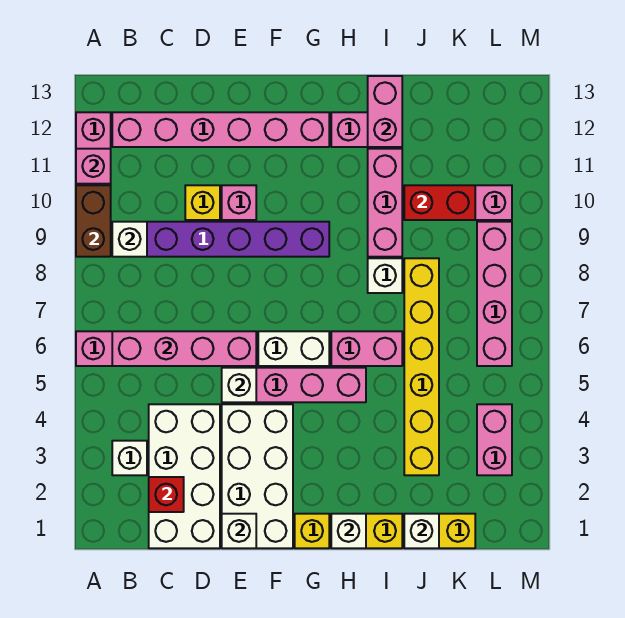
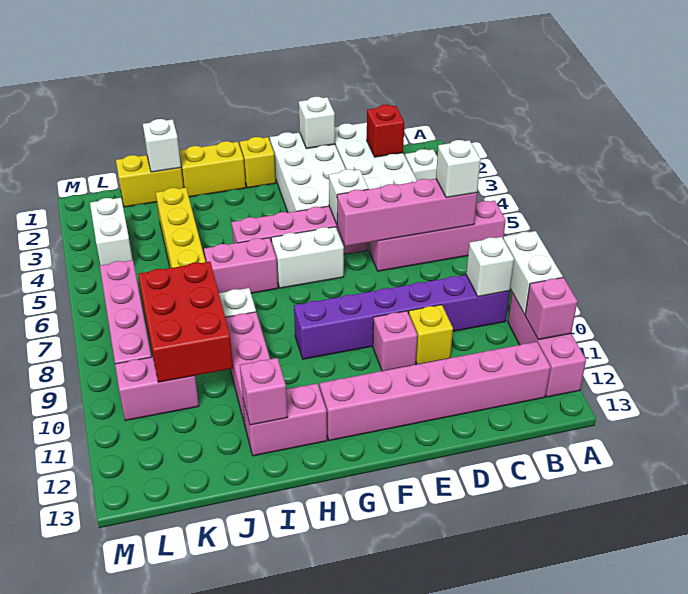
brown brick A9:A10 level 2 -> white brick A9:A10 level 2
white brick H1 level 2 -> white brick B6 level 3
pink brick I12:I13 level 2 -> pink brick I12 level 2
red brick J10:K10 level 2 -> red brick J8:K10 level 2
pink brick L3:L4 level 1 -> white brick L3:L4 level 1

